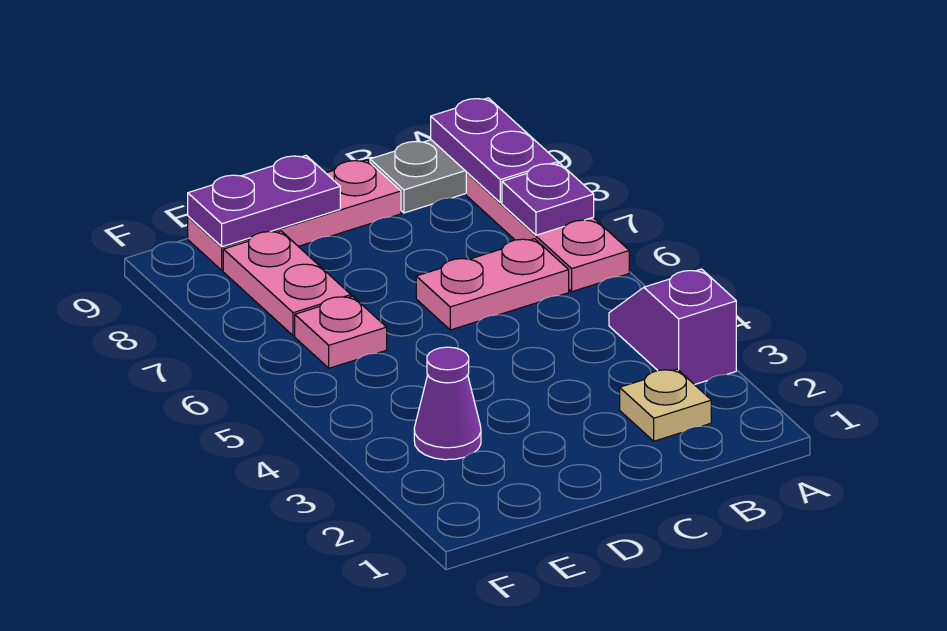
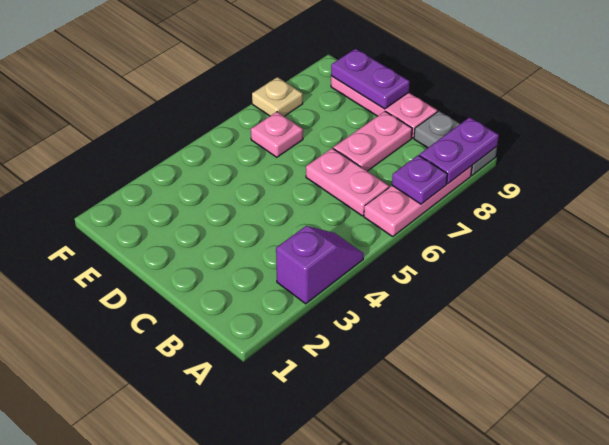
tan plate B2 level 1 -> tan plate F7 level 1
purple cone E3 level 1 -> none
pink plate E7:E8 level 1 -> pink plate C7:C8 level 1

